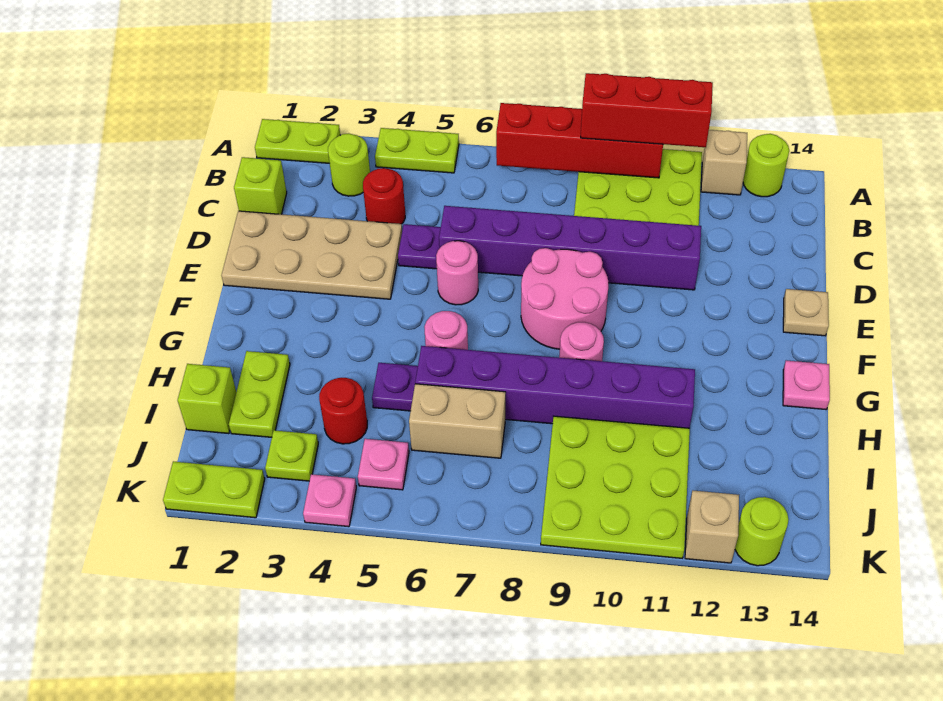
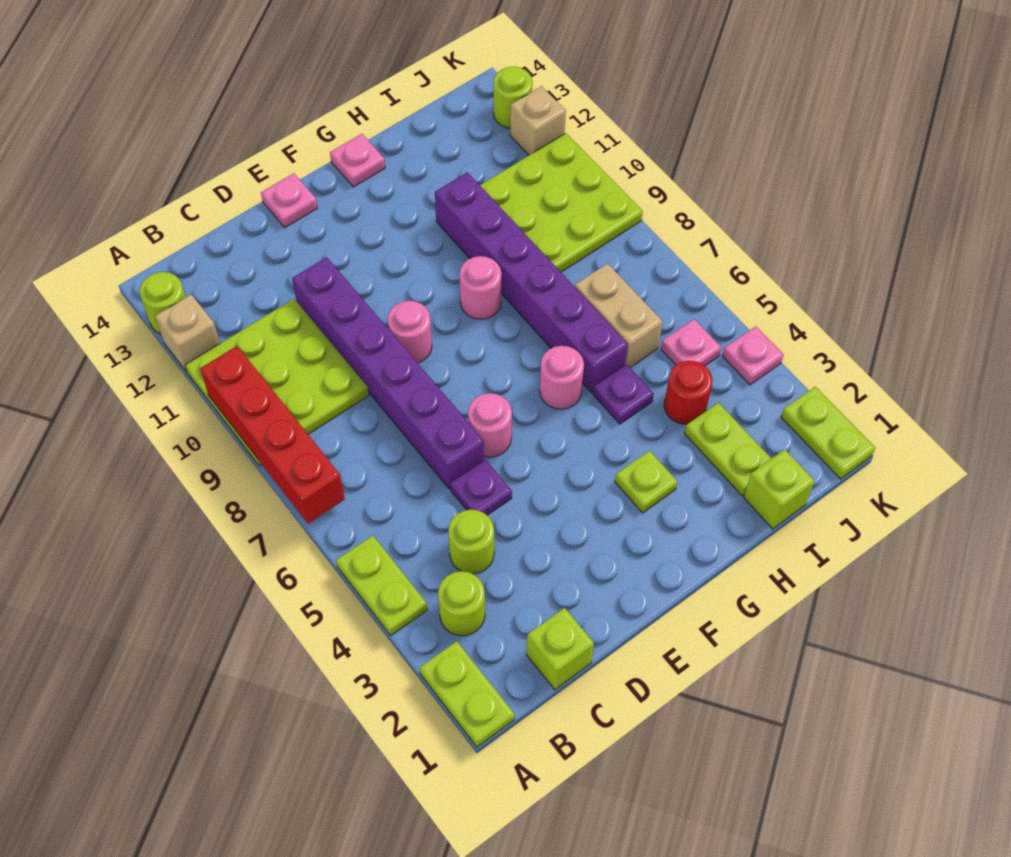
red brick A9:A11 level 3 -> none
red round brick C4 level 1 -> lime round brick C4 level 1
tan plate D1:E4 level 1 -> none
pink round brick E8:F9 level 1 -> pink round brick E9 level 1
tan plate E14 level 1 -> pink plate E14 level 1
lime plate H2:I2 level 1 -> lime plate I2:I3 level 1
lime plate J3 level 1 -> lime plate G3 level 1

